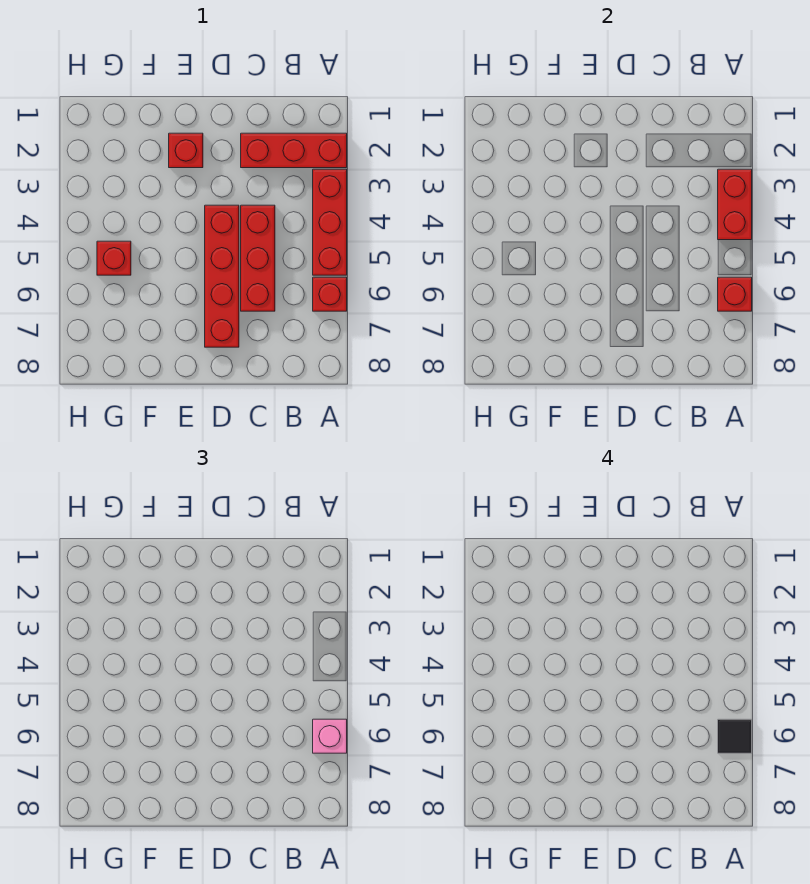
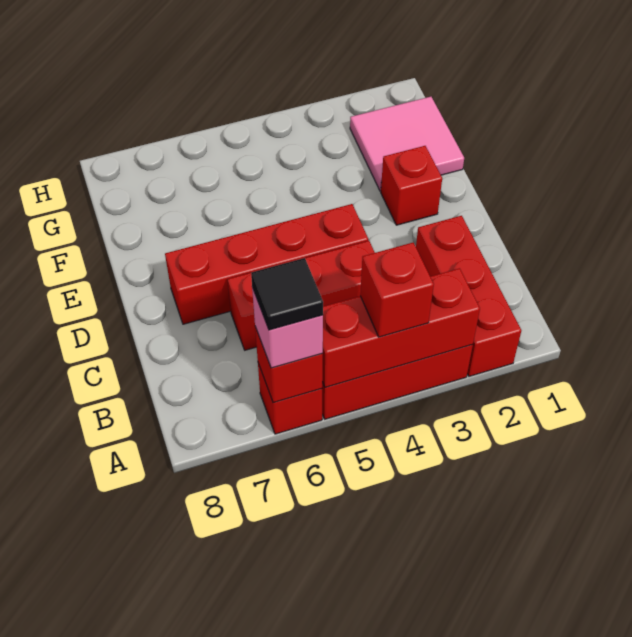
red brick A3:A4 level 2 -> red brick A3:A5 level 2
none -> pink tile F1:G2 level 1
red brick G5 level 1 -> red brick A4 level 3

